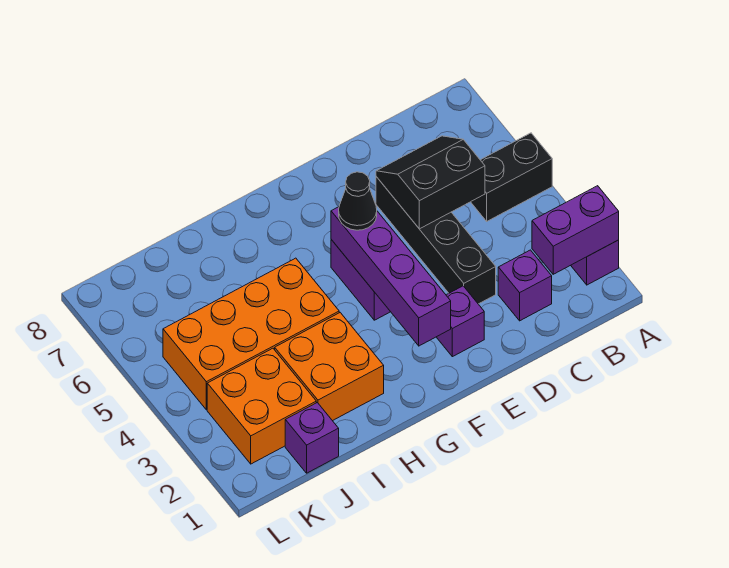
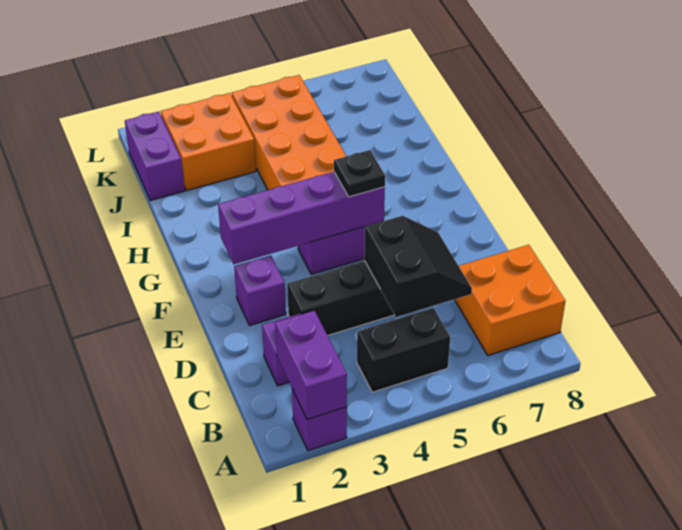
black brick A5:B5 level 1 -> black brick B4:B5 level 1
black cone F5 level 3 -> black plate F5 level 3
orange brick H2:I3 level 1 -> orange brick B7:C8 level 1
purple brick J1 level 1 -> purple brick J1:K1 level 1

